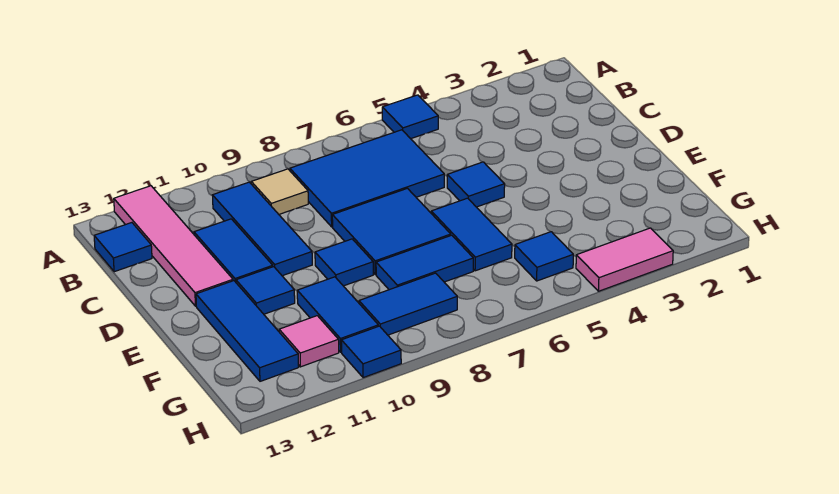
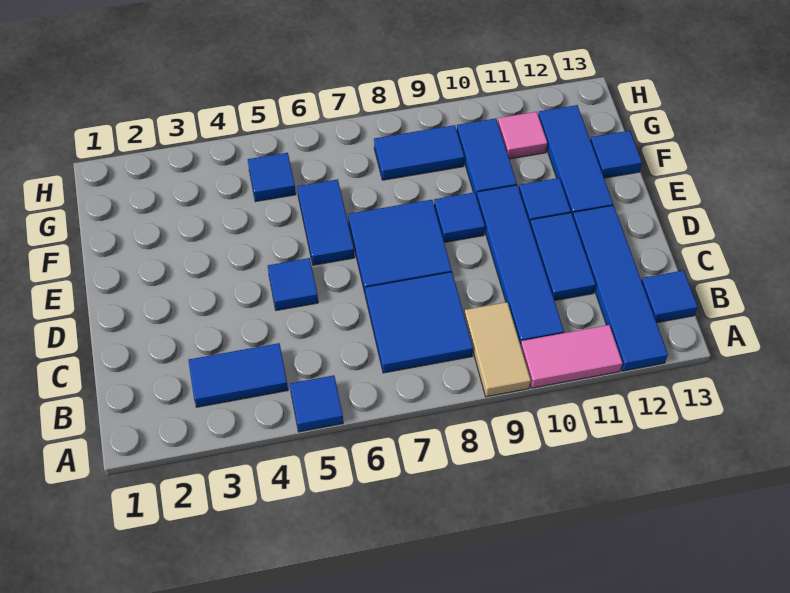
pink tile A12:D12 level 1 -> blue tile A12:D12 level 1
blue tile B6:C8 level 1 -> blue tile B7:C8 level 1
tan tile B9 level 1 -> tan tile A9:B9 level 1
blue tile B10:D10 level 1 -> blue tile B10:E10 level 1
blue tile F7:F8 level 1 -> blue tile B3:B4 level 1
pink tile H3:H4 level 1 -> pink tile A10:A11 level 1
blue tile H10 level 1 -> blue tile F13 level 1

